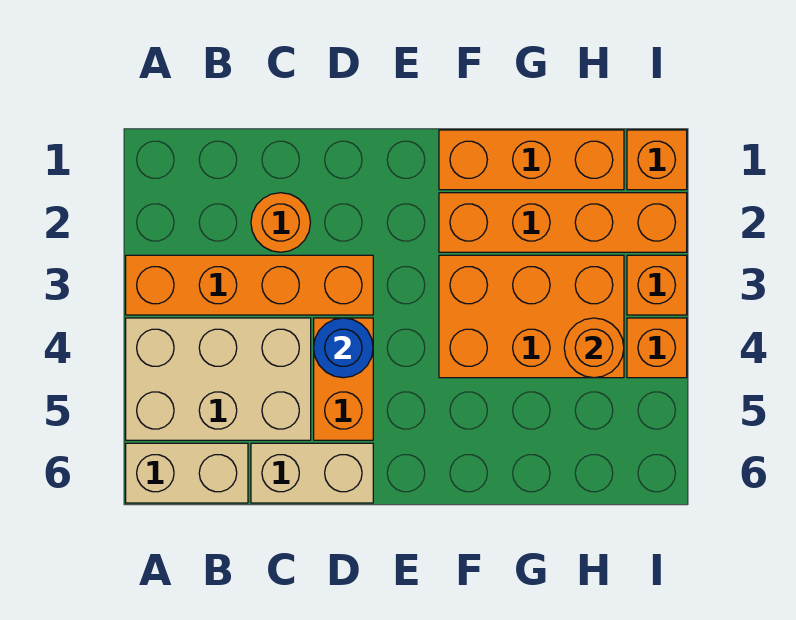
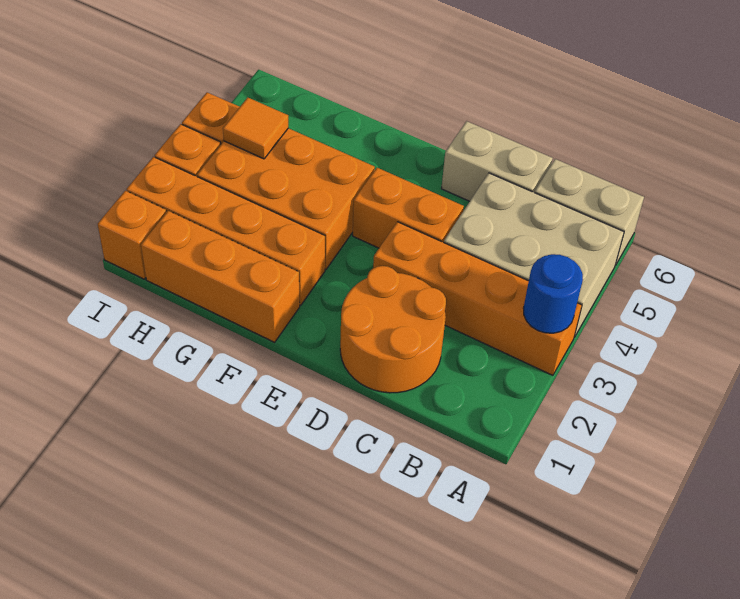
orange round brick C2 level 1 -> orange round brick C1:D2 level 1
orange brick D4:D5 level 1 -> orange brick D4:E4 level 1
blue round brick D4 level 2 -> blue round brick A3 level 2
orange round brick H4 level 2 -> orange tile H4 level 2

